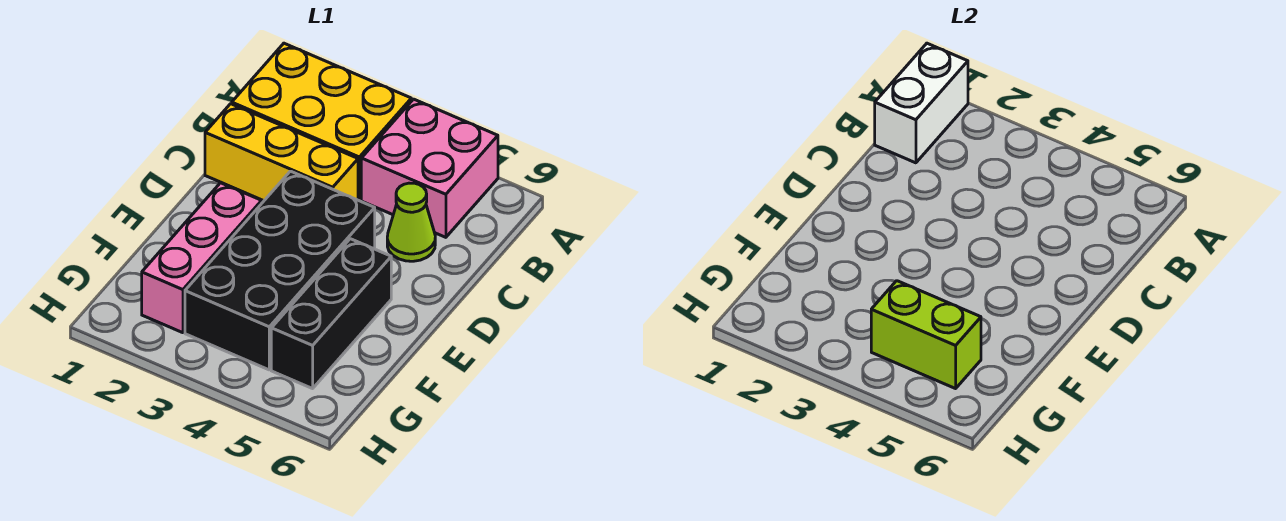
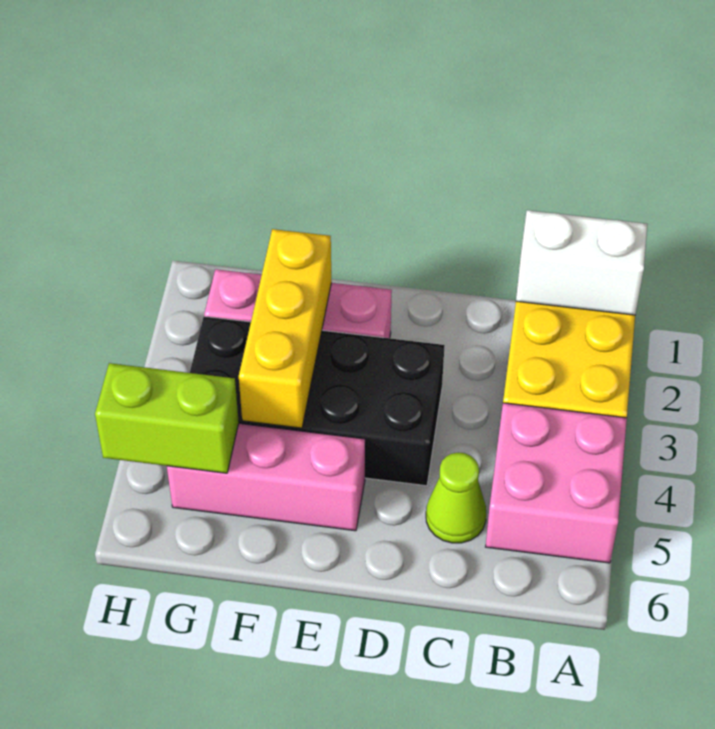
yellow brick C1:C3 level 1 -> yellow brick F2:F4 level 2
black brick E5:G5 level 1 -> pink brick E5:G5 level 1
lime brick G4:G5 level 2 -> lime brick G5:H5 level 2

